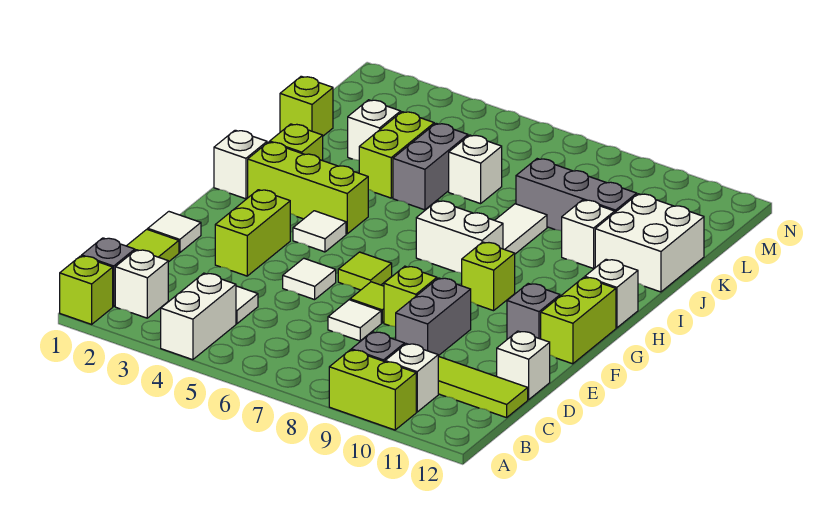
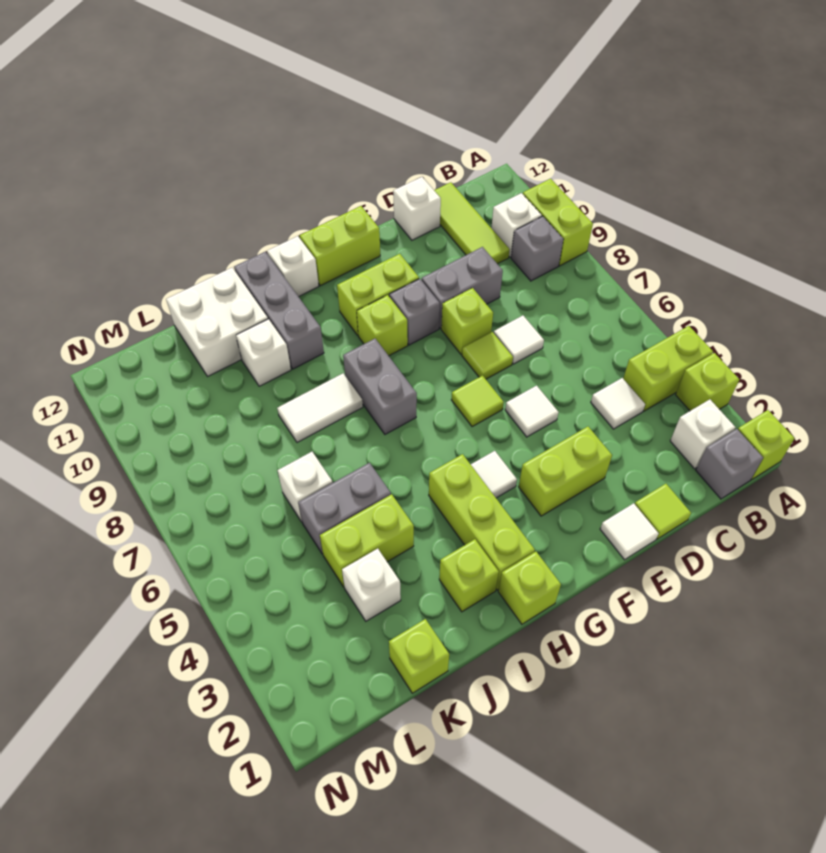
none -> lime brick A3 level 1
white brick A4:B4 level 1 -> lime brick A4:B4 level 1
none -> lime brick F10:G10 level 1
grey brick F11 level 1 -> grey brick F9 level 1
white brick H1 level 1 -> lime brick H1 level 1
white brick H7:H8 level 1 -> grey brick H7:H8 level 1
grey brick K8:K10 level 1 -> grey brick I10:I12 level 1

